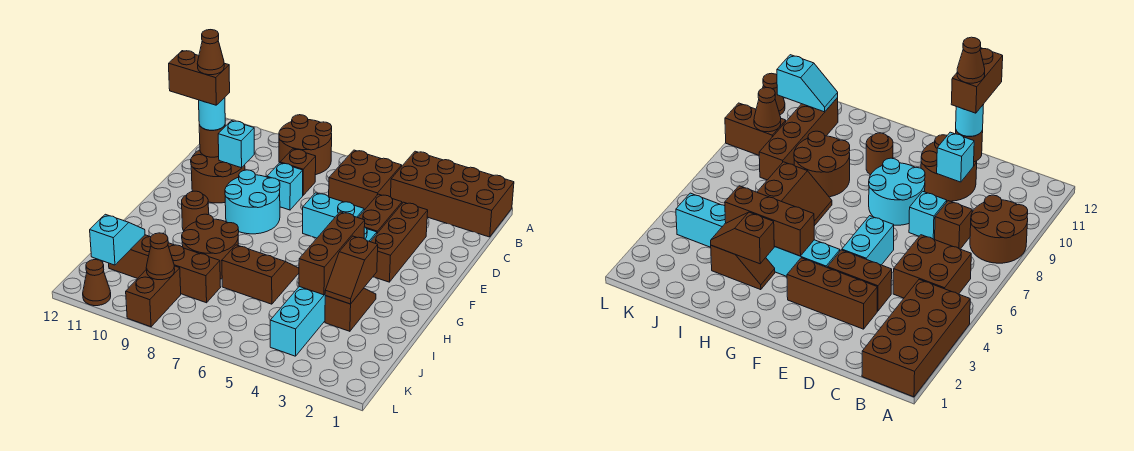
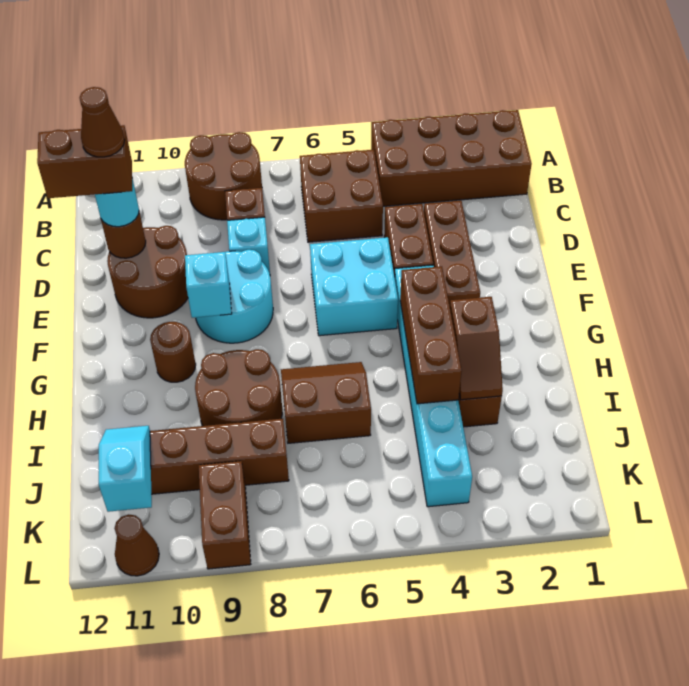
cyan brick D10 level 2 -> cyan brick F9 level 2
cyan brick E5:E6 level 1 -> cyan brick E5:F6 level 1
brown cone K9 level 2 -> none

